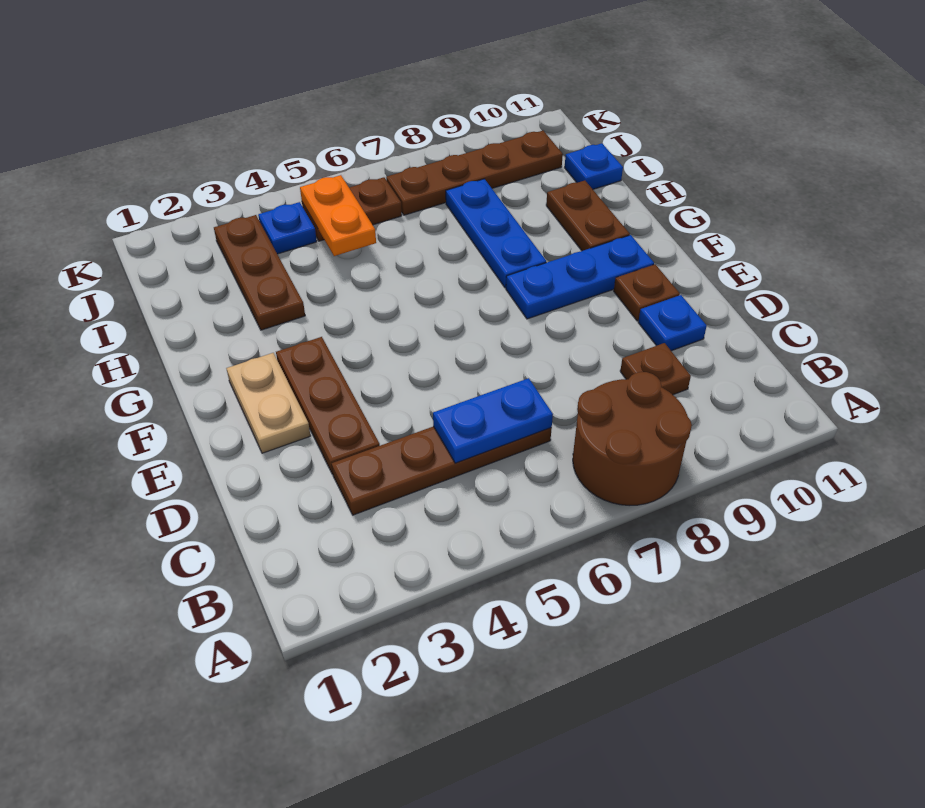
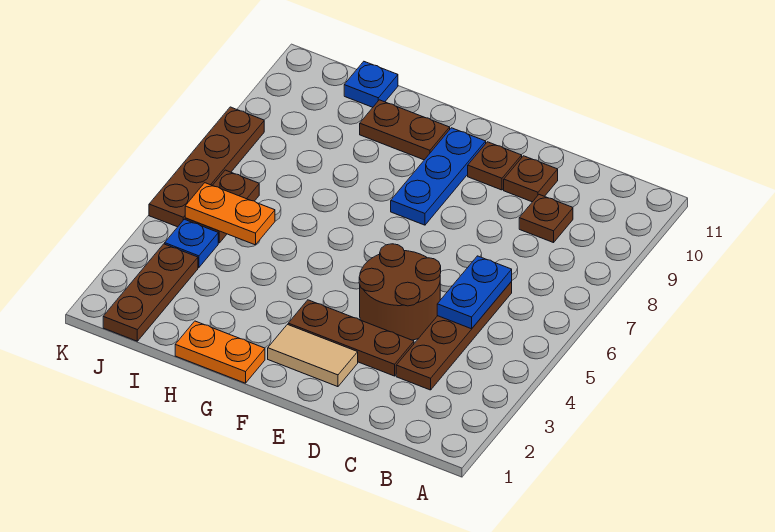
brown round brick A7:B8 level 1 -> brown round brick D4:E5 level 1
blue plate D10 level 1 -> brown plate D10 level 1
tan plate E2:F2 level 1 -> tan tile E2:F2 level 1
none -> orange plate G1:H1 level 1
blue plate G8:I8 level 1 -> none
brown plate H3:J3 level 1 -> brown plate J1:J3 level 1
brown plate J7:J10 level 1 -> brown plate K5:K8 level 1

